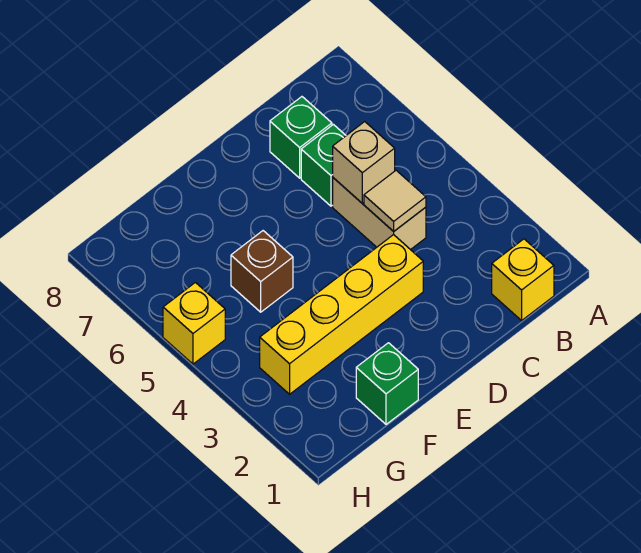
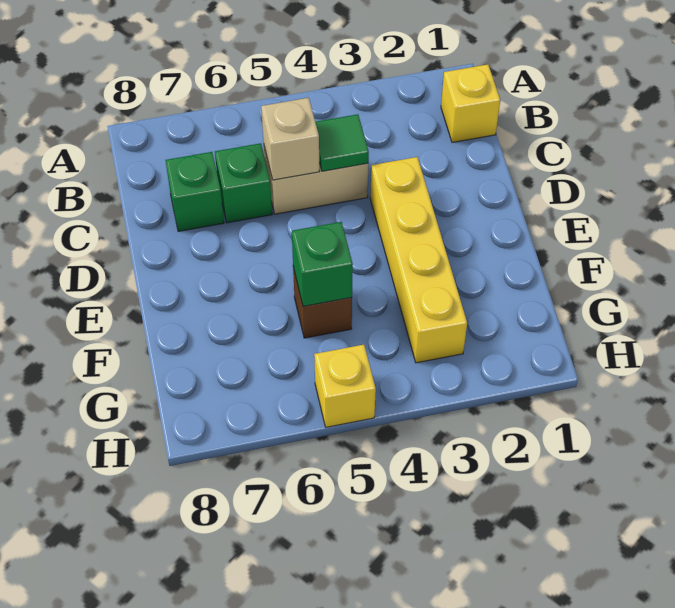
tan tile C4 level 2 -> green tile C4 level 2
green brick F1 level 1 -> green brick F5 level 2

